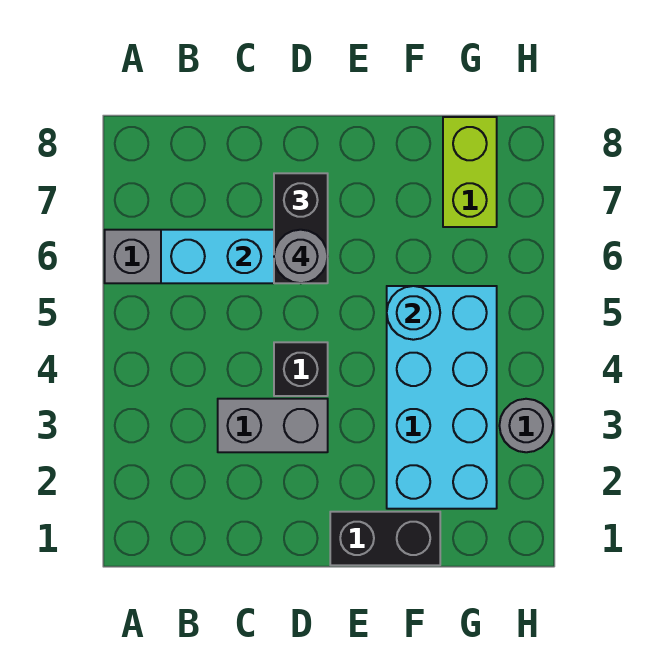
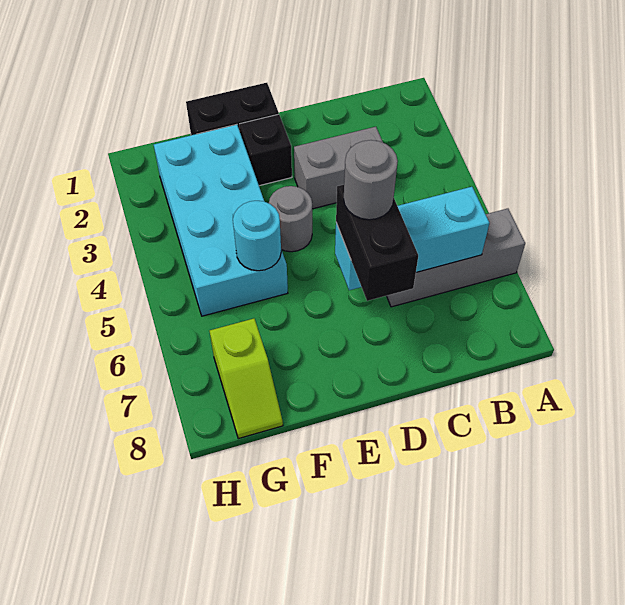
black brick D4 level 1 -> black brick E2 level 1
lime brick G7:G8 level 1 -> lime slope G7:G8 level 1 top 7
grey round brick H3 level 1 -> grey round brick E4 level 1

